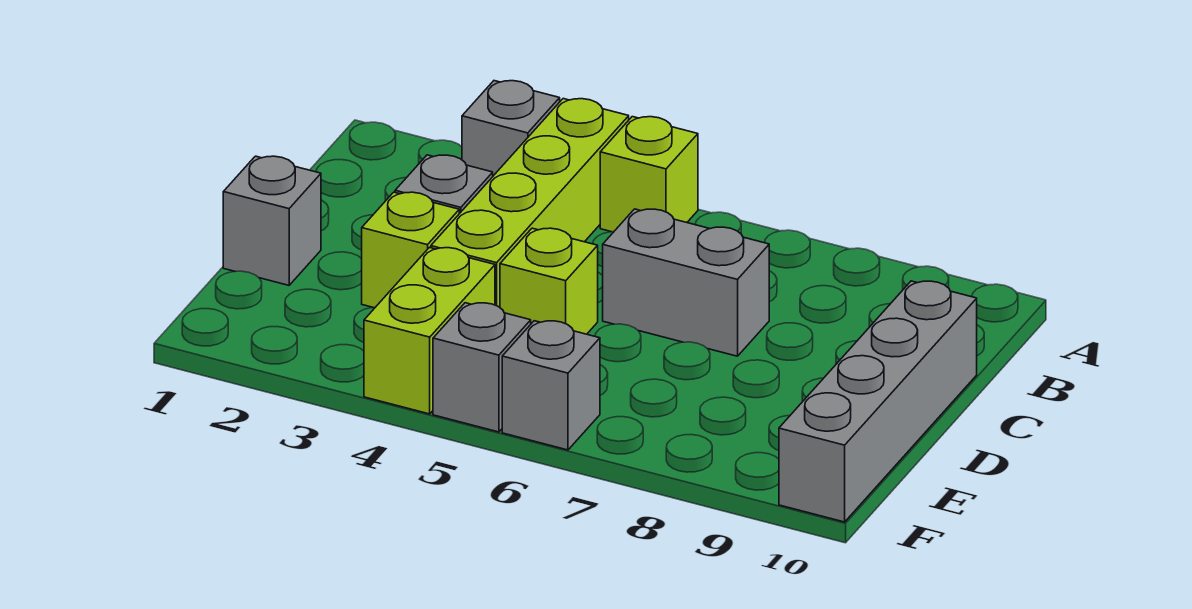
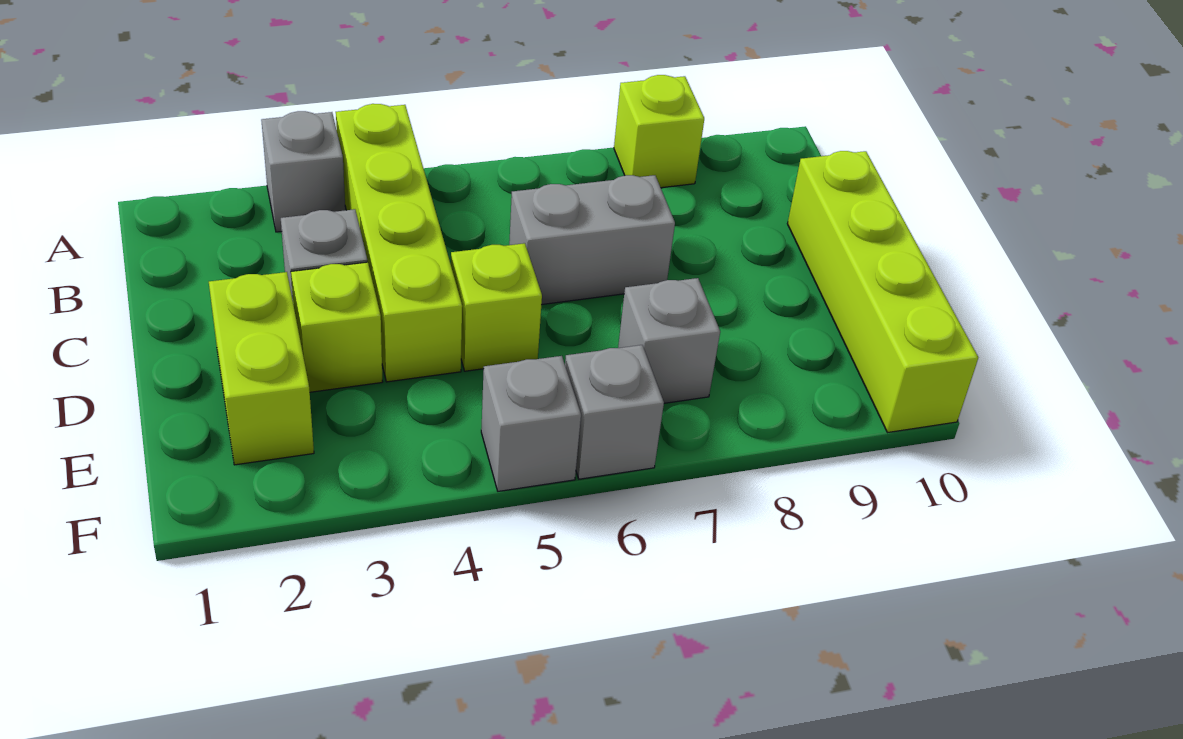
lime brick A5 level 1 -> lime brick A8 level 1
grey brick C10:F10 level 1 -> lime brick C10:F10 level 1
grey brick D1 level 1 -> grey brick E7 level 1
lime brick E4:F4 level 1 -> lime brick D2:E2 level 1

